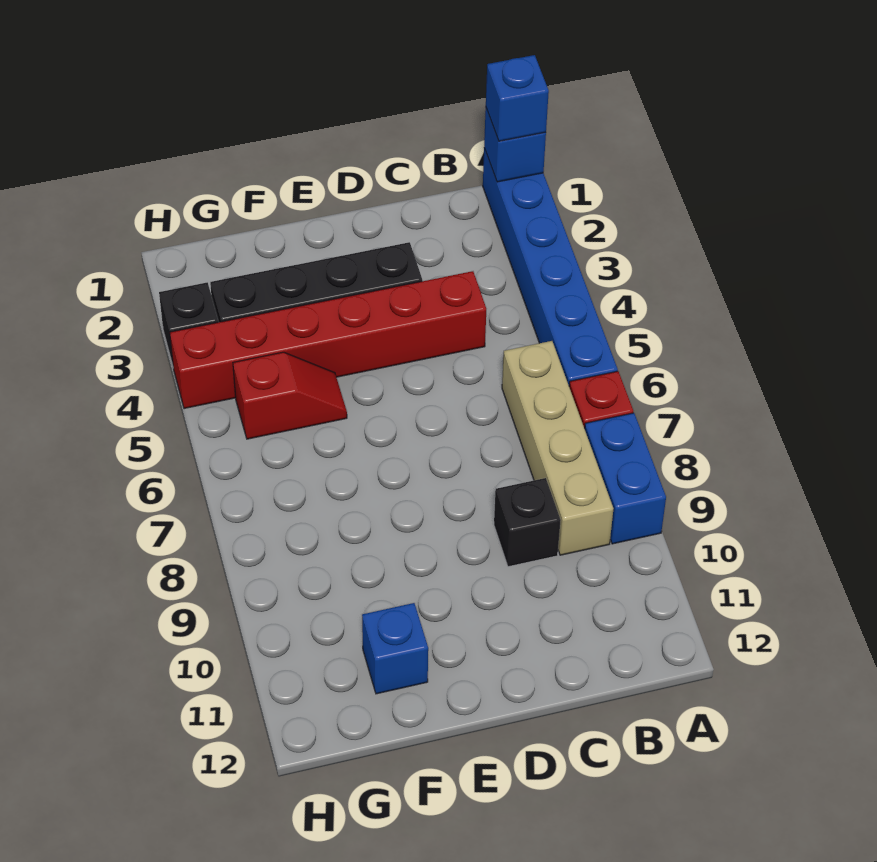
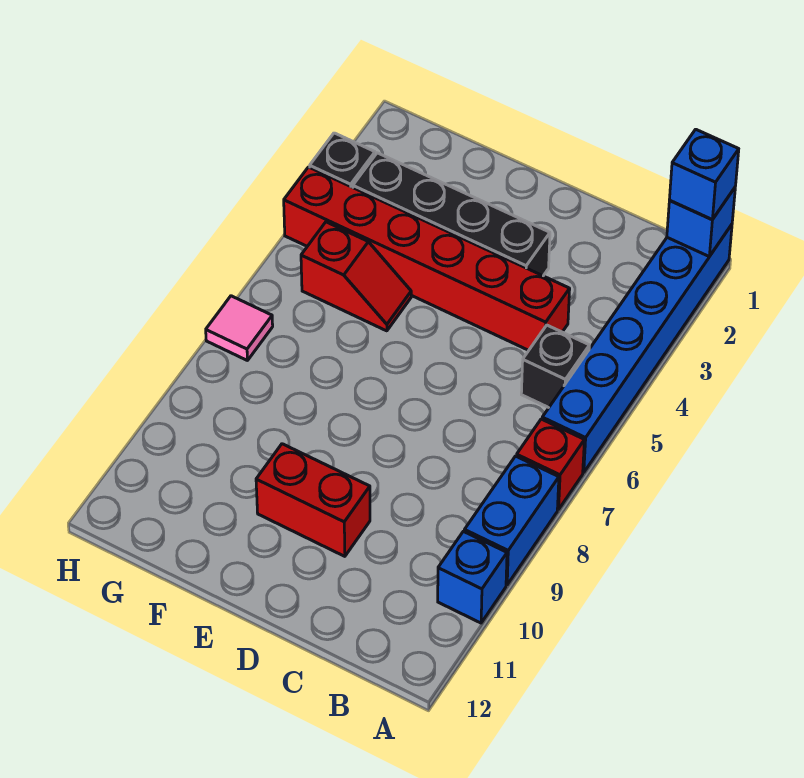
tan brick B6:B9 level 1 -> none
black brick C9 level 1 -> black brick B5 level 1
none -> red brick D10:E10 level 1
blue brick F11 level 1 -> blue brick A10 level 1
none -> pink tile H7 level 1

